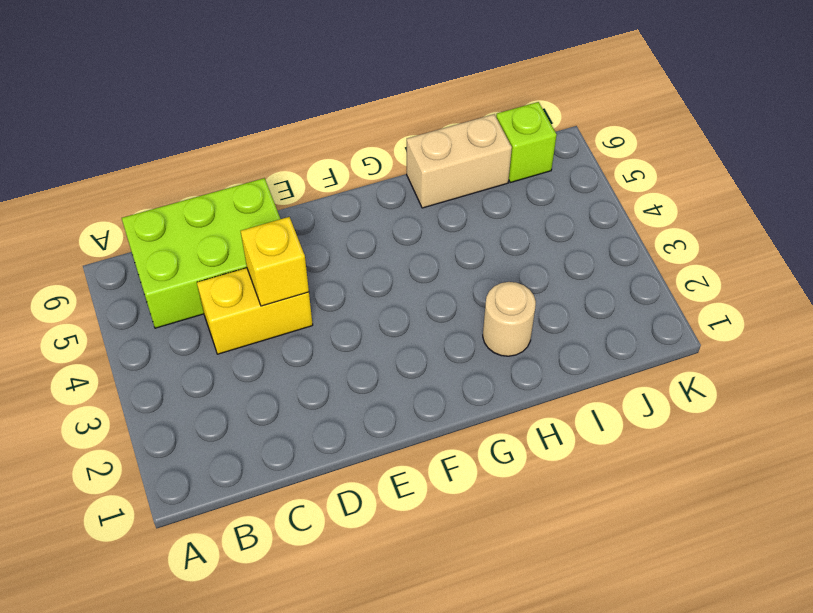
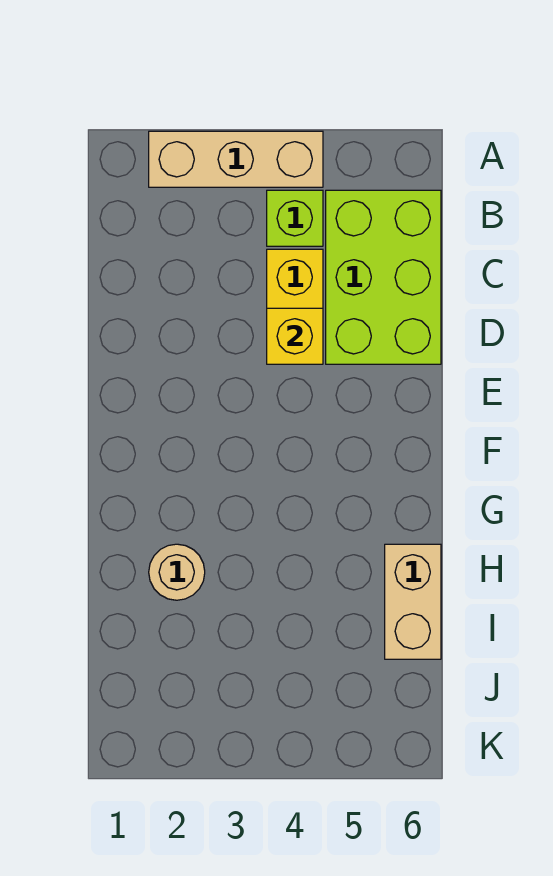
none -> tan brick A2:A4 level 1
lime brick J6 level 1 -> lime brick B4 level 1

